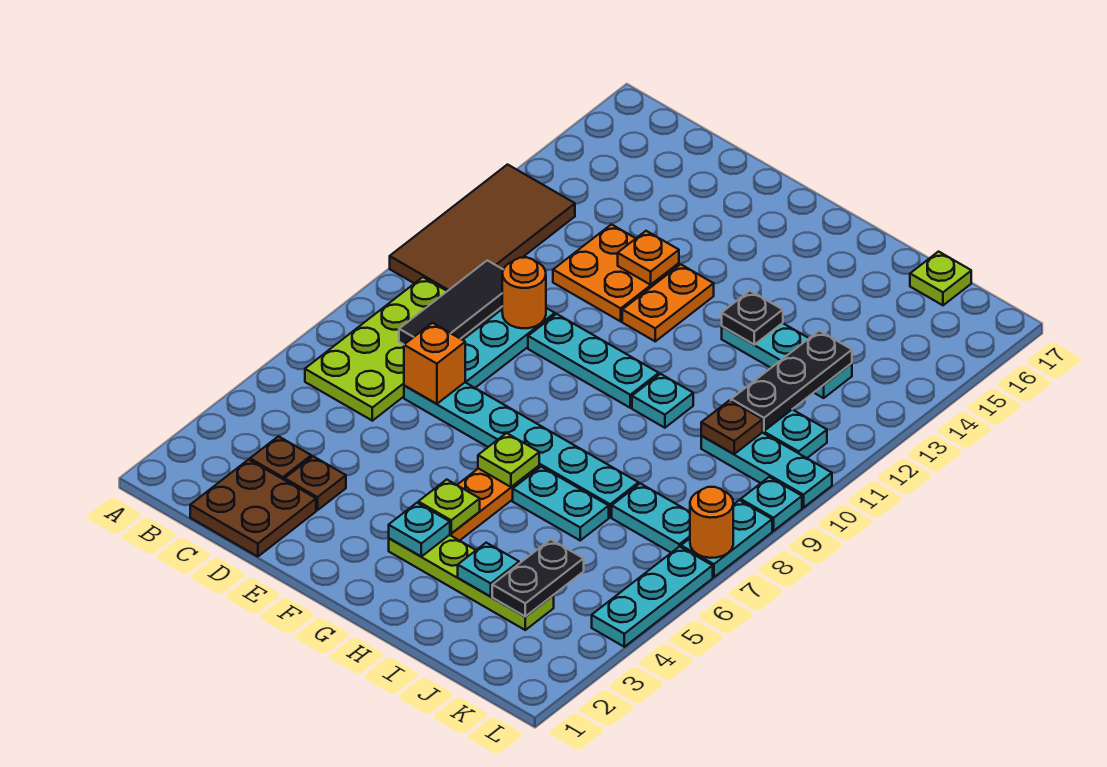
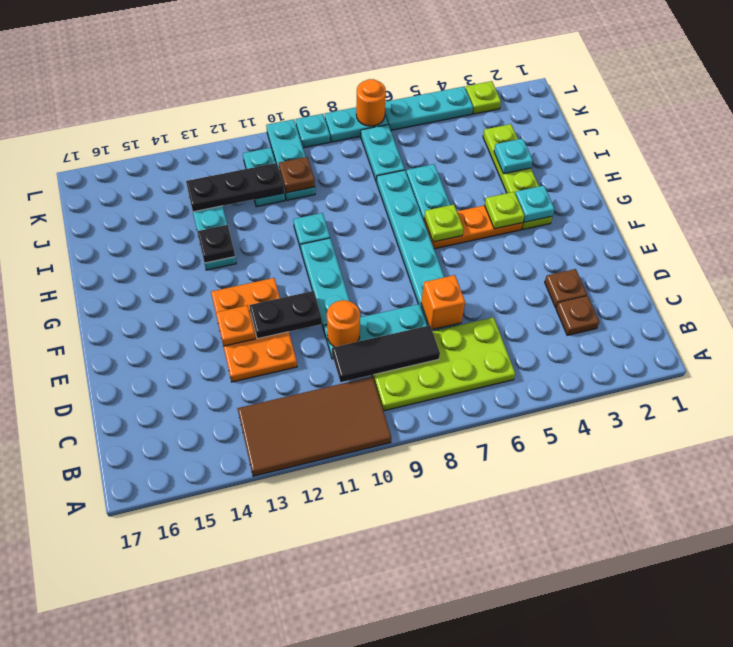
brown plate C1:D2 level 1 -> none
black plate J3:J4 level 2 -> black plate E11:E12 level 2
lime plate J17 level 1 -> lime plate L3 level 1

